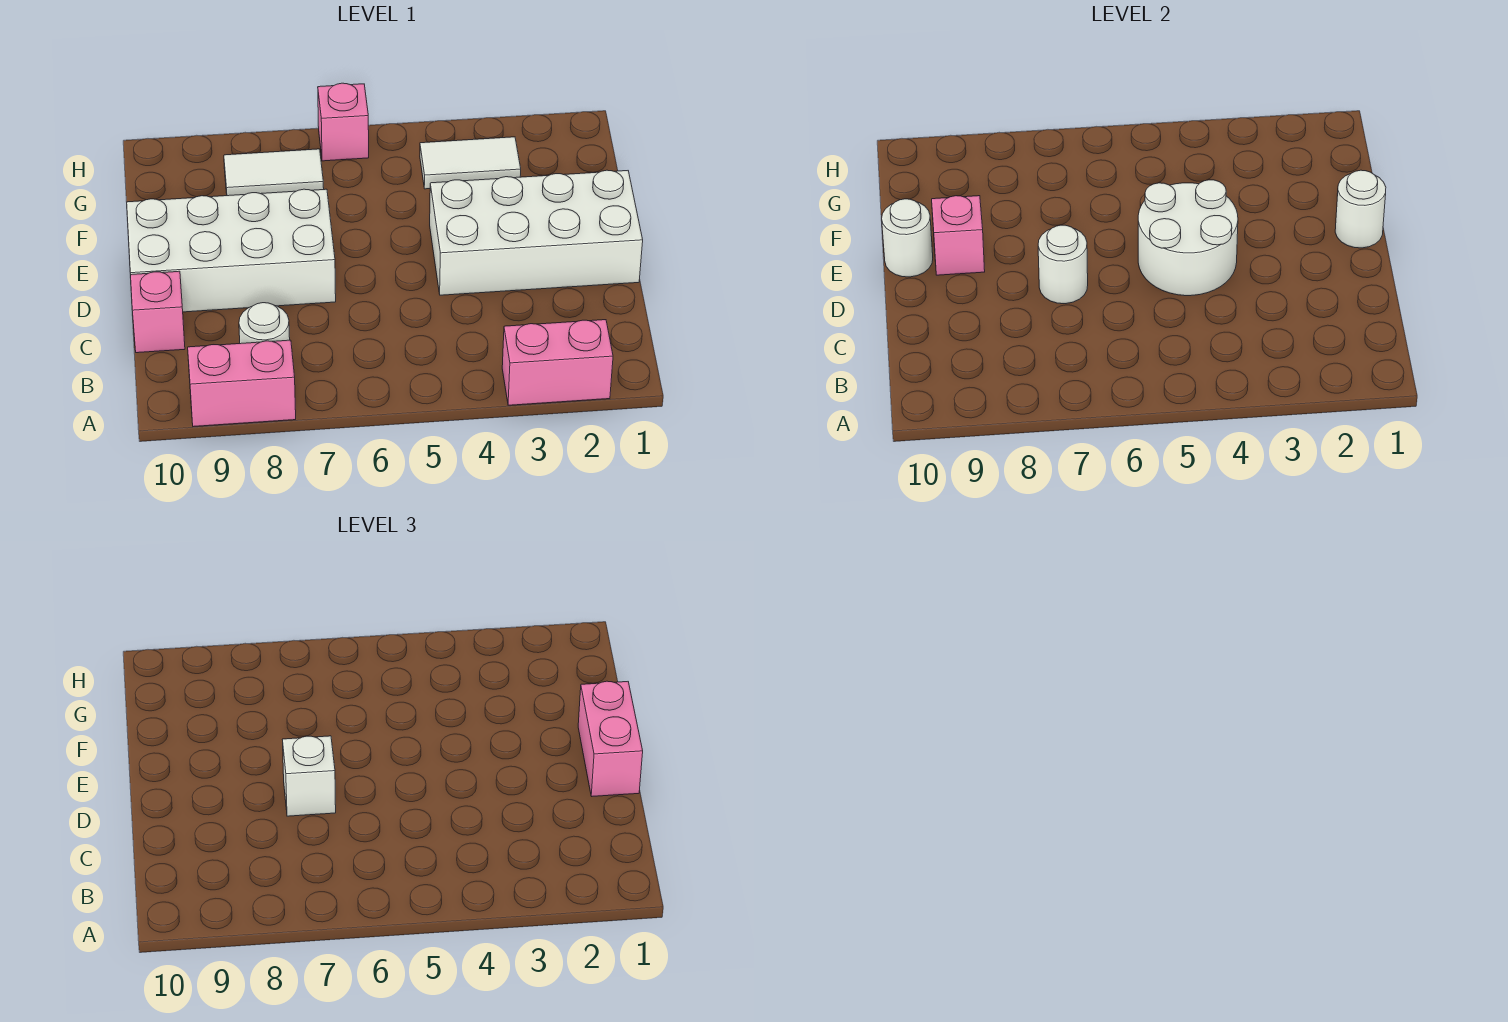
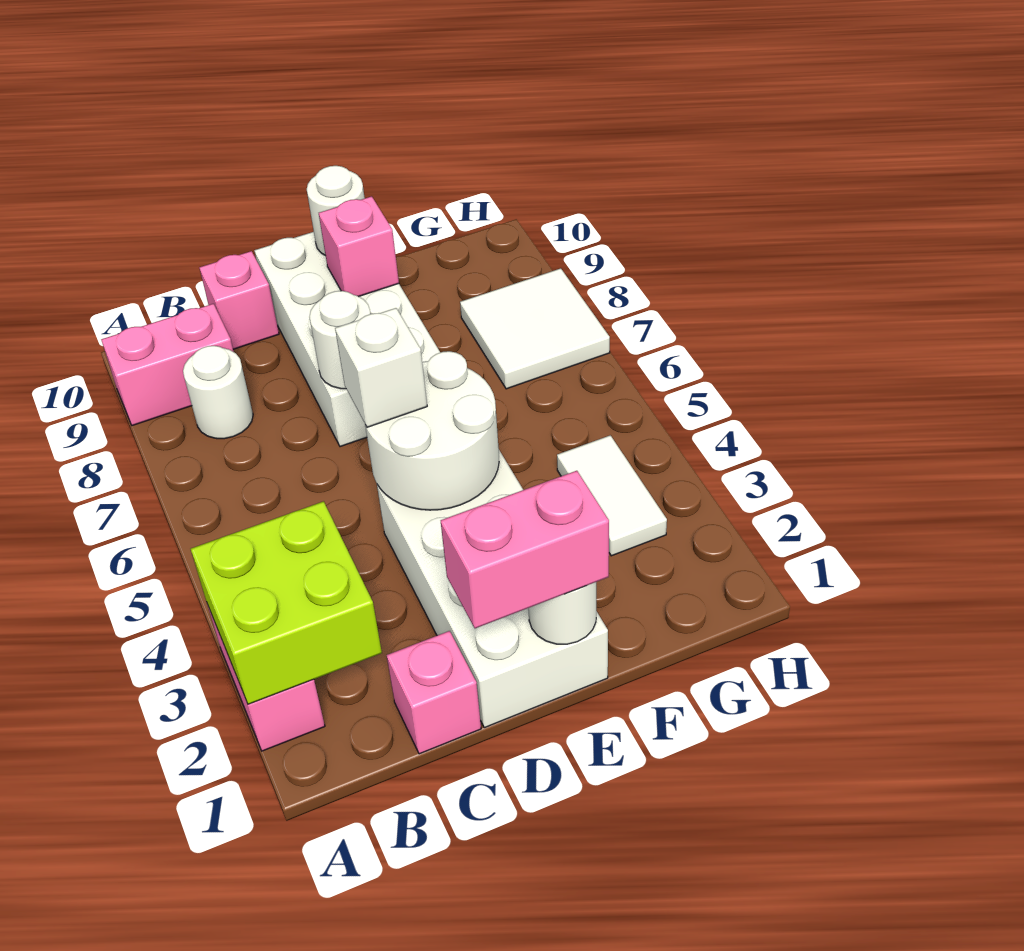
none -> lime brick A2:B3 level 2
pink brick A8:A9 level 1 -> pink brick A9:B9 level 1
white brick D7 level 3 -> white brick D5 level 3
white tile G7:G8 level 1 -> white tile G7:H8 level 1
pink brick H6 level 1 -> pink brick C1 level 1

